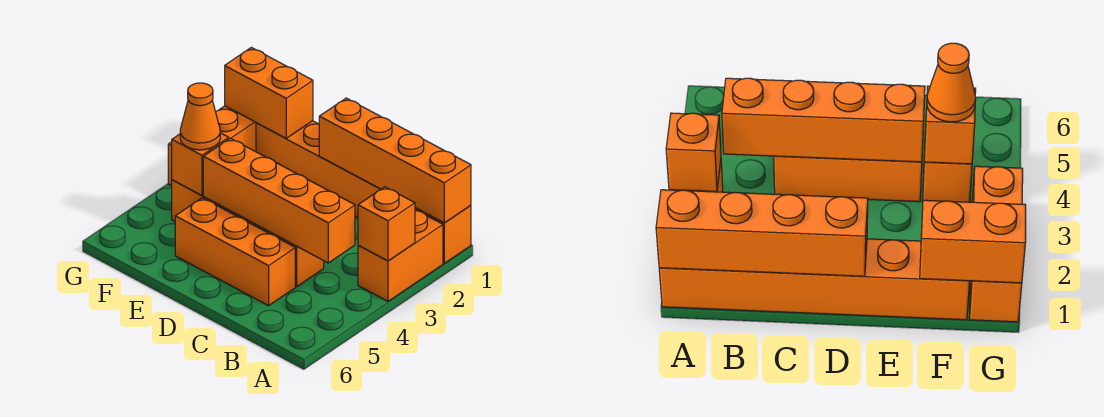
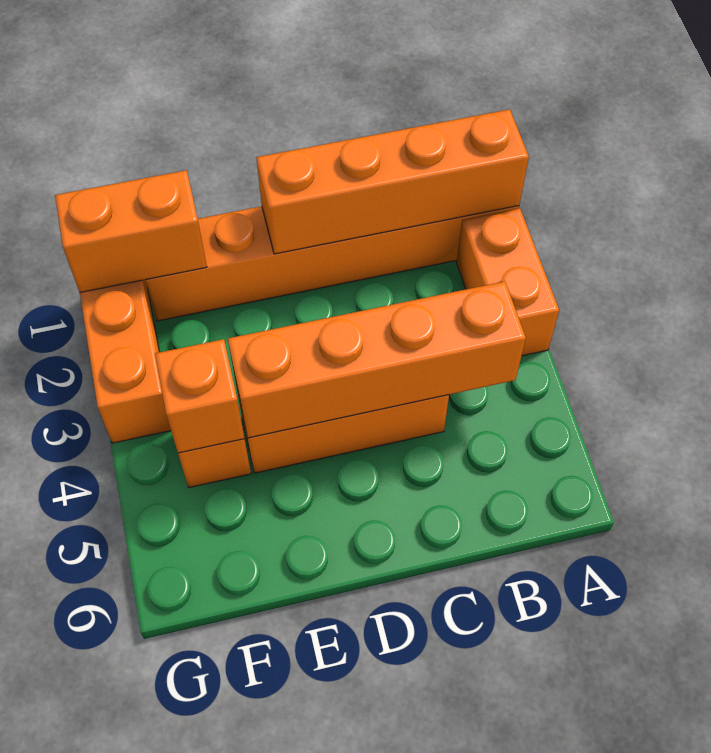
orange brick A3 level 2 -> none
orange brick C5:E5 level 1 -> none
orange cone F4 level 3 -> none

